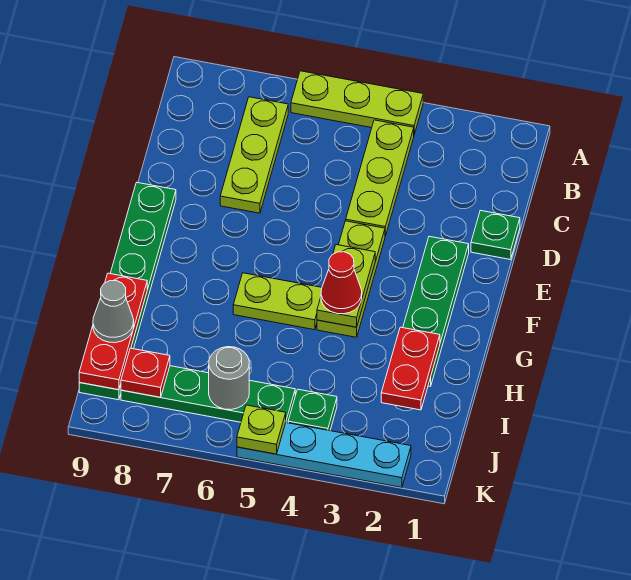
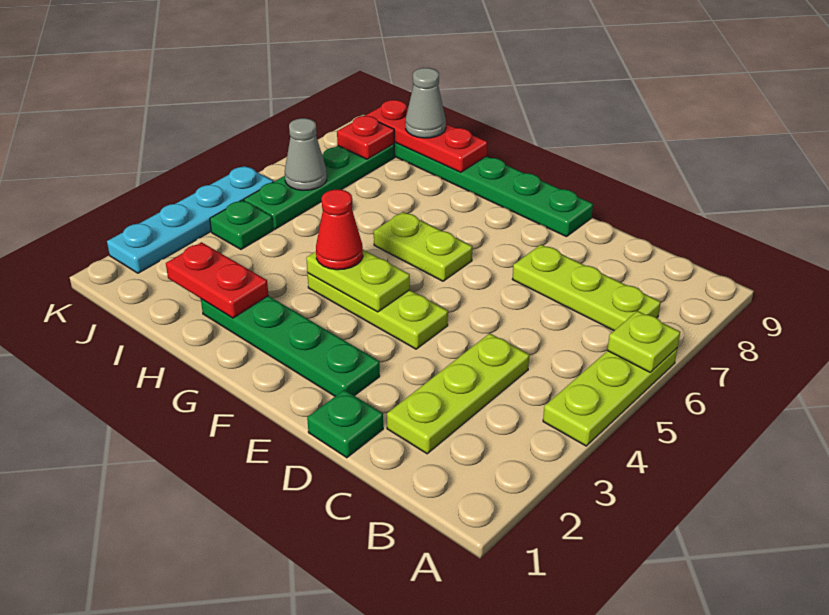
lime plate B4:D4 level 1 -> lime plate C2:C4 level 1
lime plate G5:G6 level 1 -> lime plate F6:G6 level 1
grey round brick J6 level 2 -> grey cone J6 level 2
lime plate K5 level 2 -> lime plate A6 level 2

